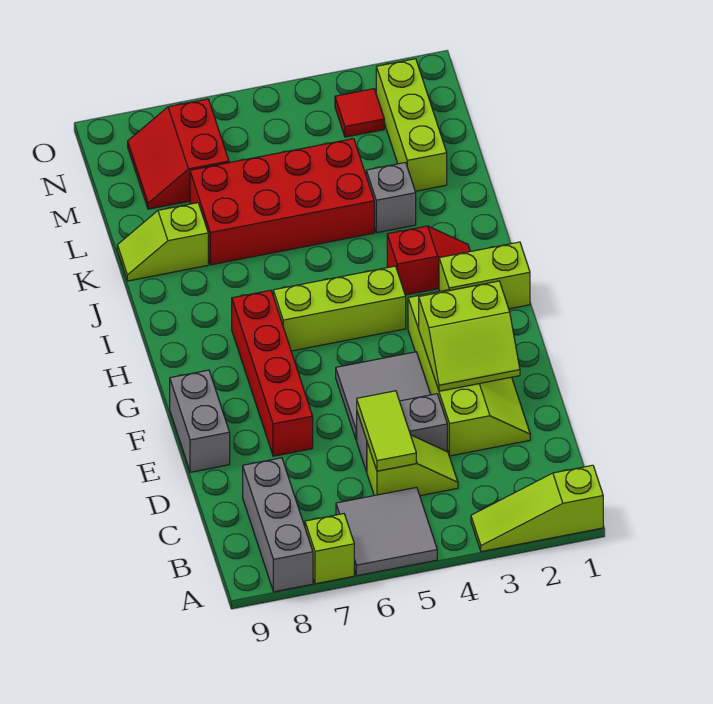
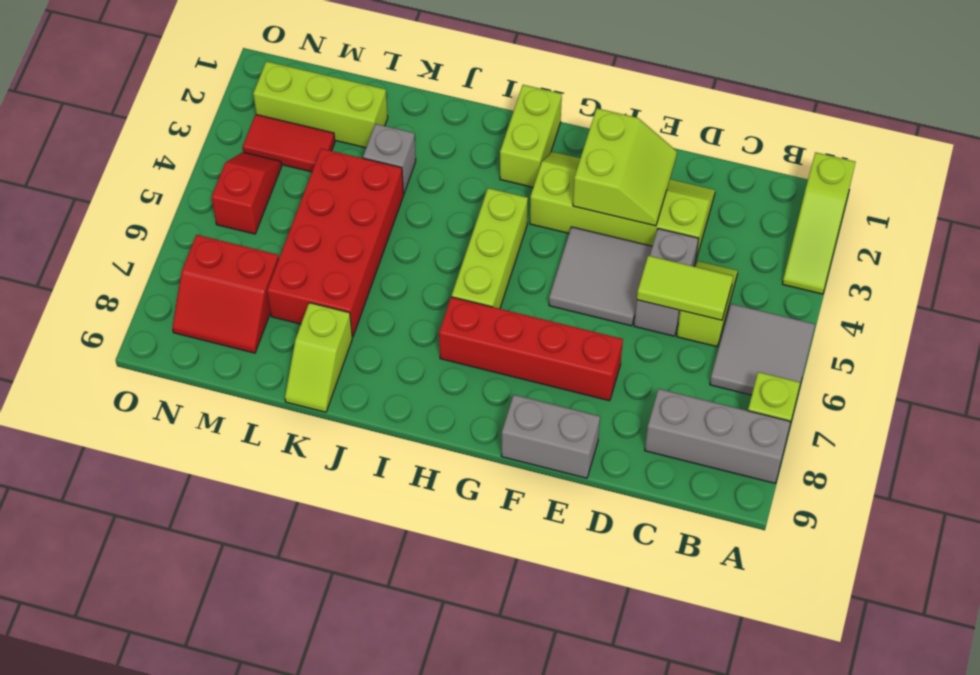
red slope I2:I3 level 1 top 3 -> red slope N4:N5 level 1 top 5
red tile N3 level 1 -> red tile M3:N3 level 1

